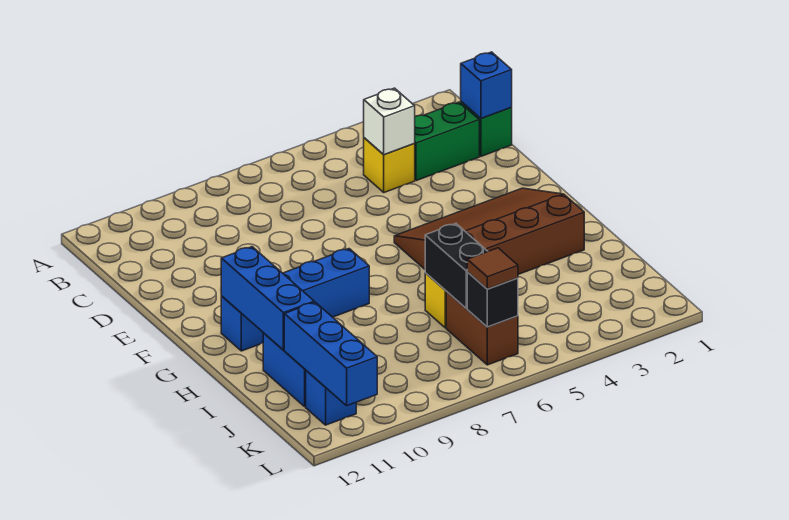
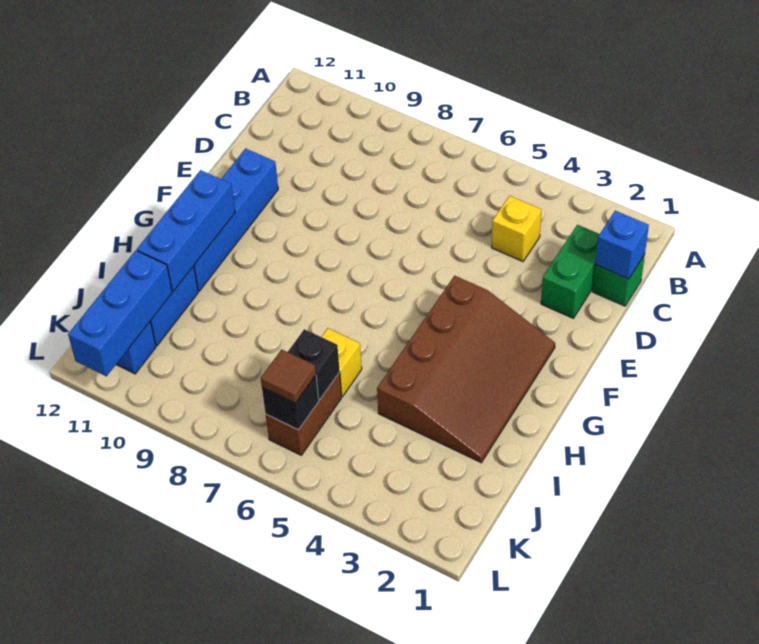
green brick C2:C3 level 1 -> green brick C2:D2 level 1
white brick C4 level 2 -> none
brown slope F2:H5 level 1 top H -> brown slope F2:I4 level 1 top 4
blue brick G8:G11 level 1 -> blue brick E11:H11 level 1
black brick I6:J6 level 2 -> black brick J6 level 2

